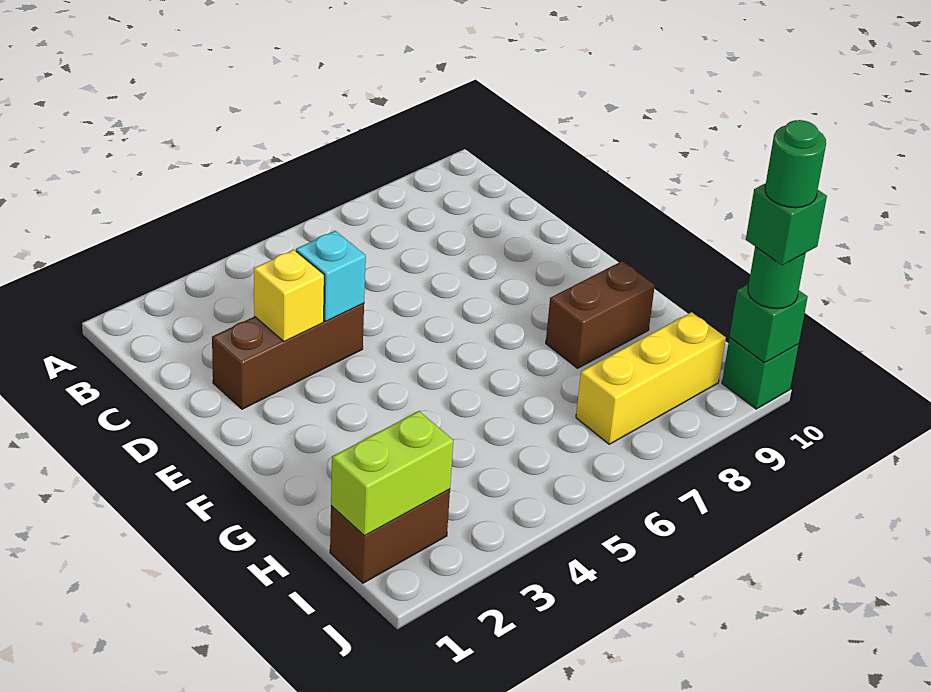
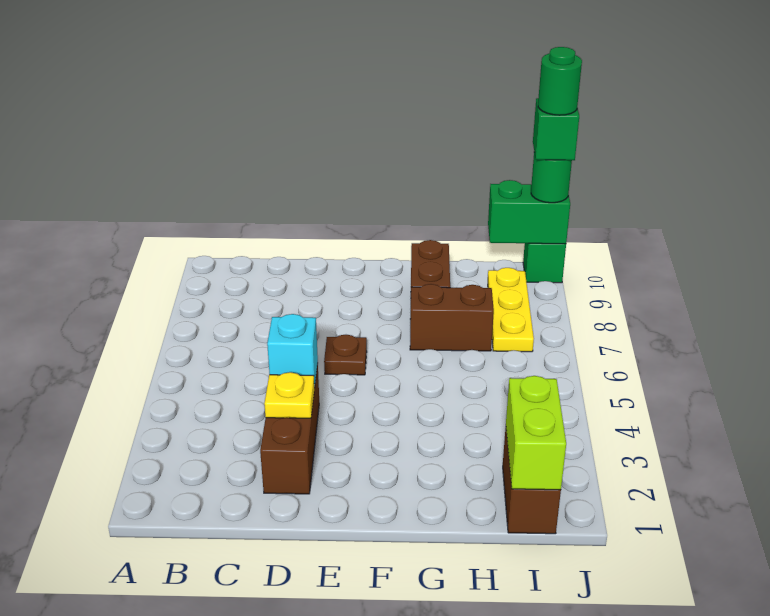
yellow brick D3 level 2 -> yellow plate D3 level 2
none -> brown plate E6 level 1
none -> brown brick G7:H7 level 1
yellow brick I7:I9 level 1 -> yellow plate I7:I9 level 1
green brick J10 level 2 -> green brick I10:J10 level 2

